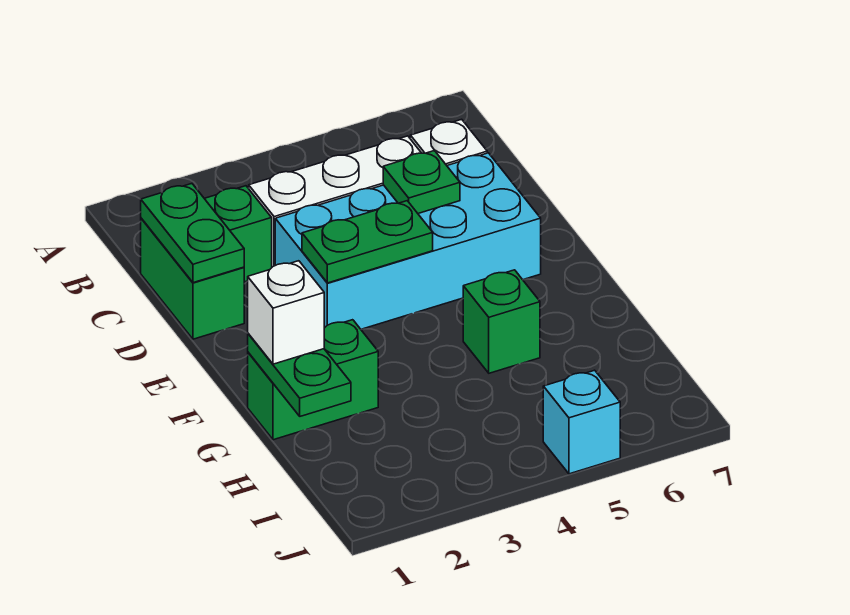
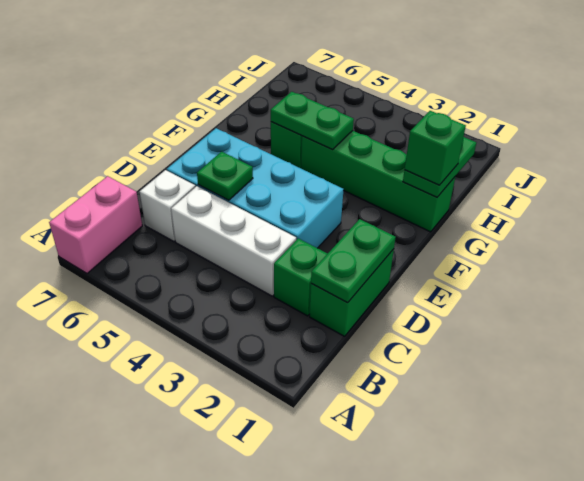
none -> pink brick A7:B7 level 1
green plate E3:E4 level 2 -> green plate G4:G5 level 2
green brick G1:G2 level 1 -> green brick G1:G4 level 1
white brick G1 level 3 -> green brick G1 level 3
cyan brick J5 level 1 -> none

